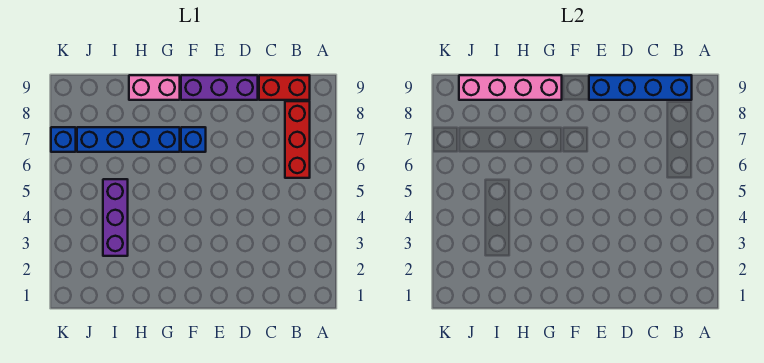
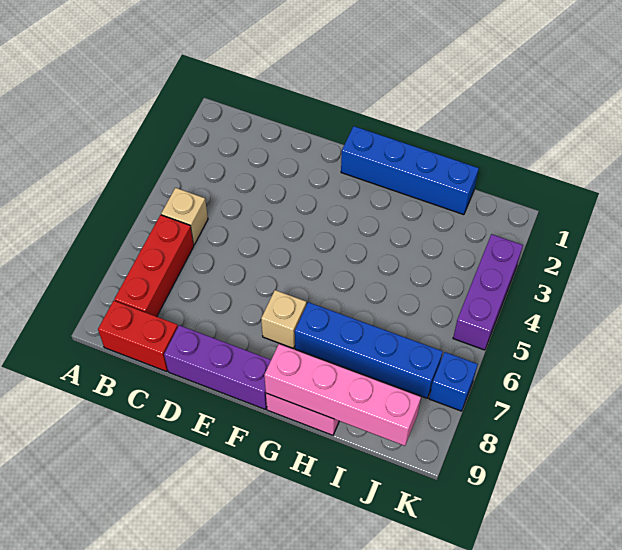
none -> tan brick B5 level 1
blue brick B9:E9 level 2 -> blue brick F1:I1 level 1
blue brick F7 level 1 -> tan brick F7 level 1
purple brick I3:I5 level 1 -> purple brick K3:K5 level 1

